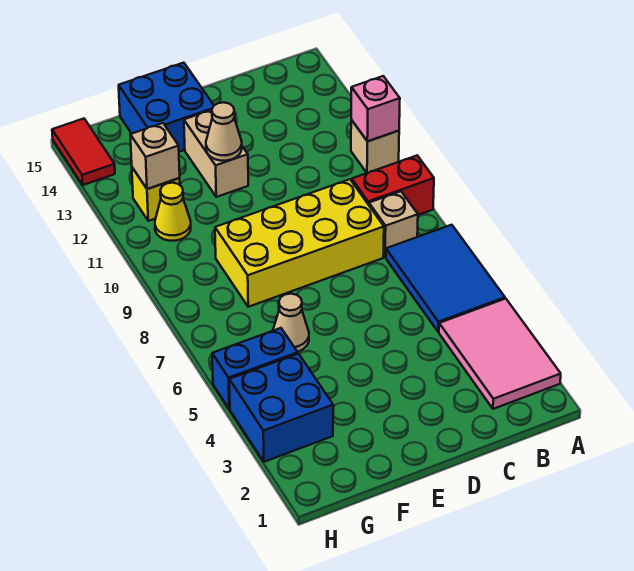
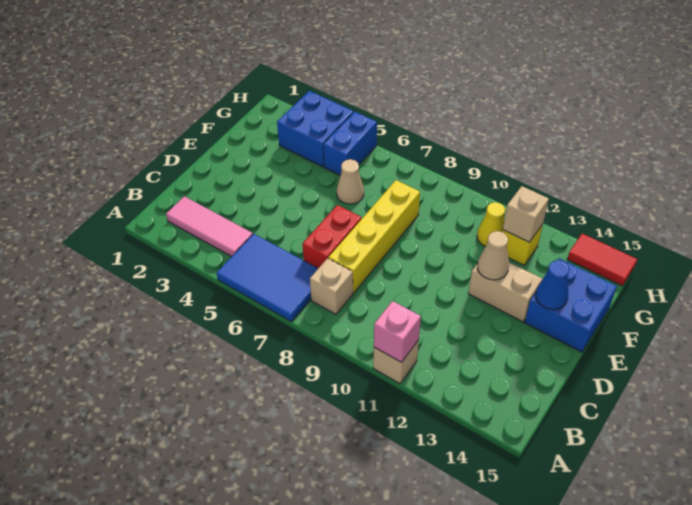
pink tile A2:B4 level 1 -> pink tile B2:B4 level 1
red brick A9:B9 level 1 -> red brick C7:D7 level 1
yellow brick C8:F9 level 1 -> yellow brick C8:F8 level 1
none -> blue cone E14 level 2

